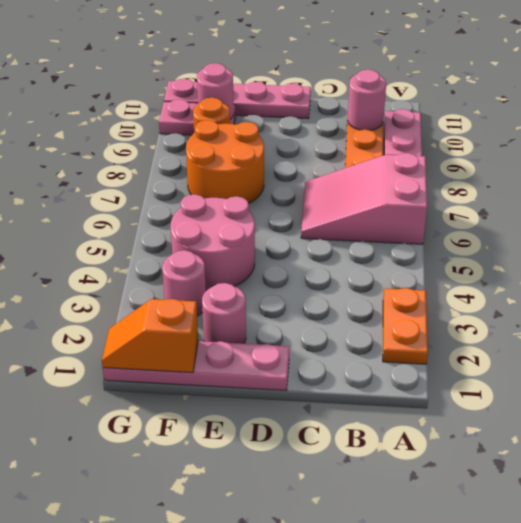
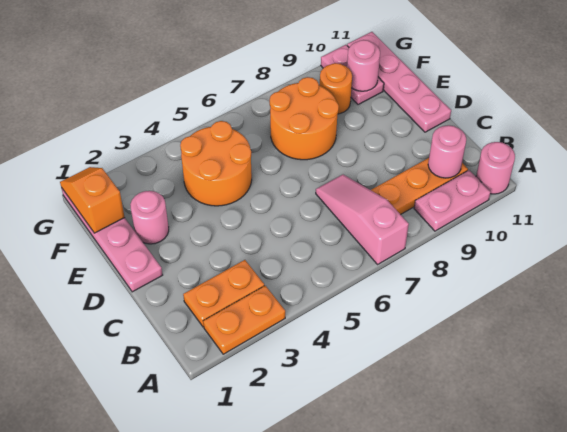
pink slope A6:C7 level 1 top A -> pink slope A7:C7 level 1 top A
none -> orange plate B2:B3 level 1
pink round brick E4:F5 level 1 -> orange round brick E4:F5 level 1
pink round brick F3 level 1 -> pink round brick A11 level 1

